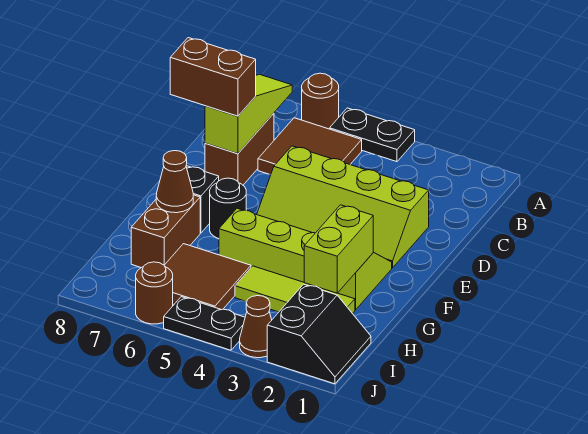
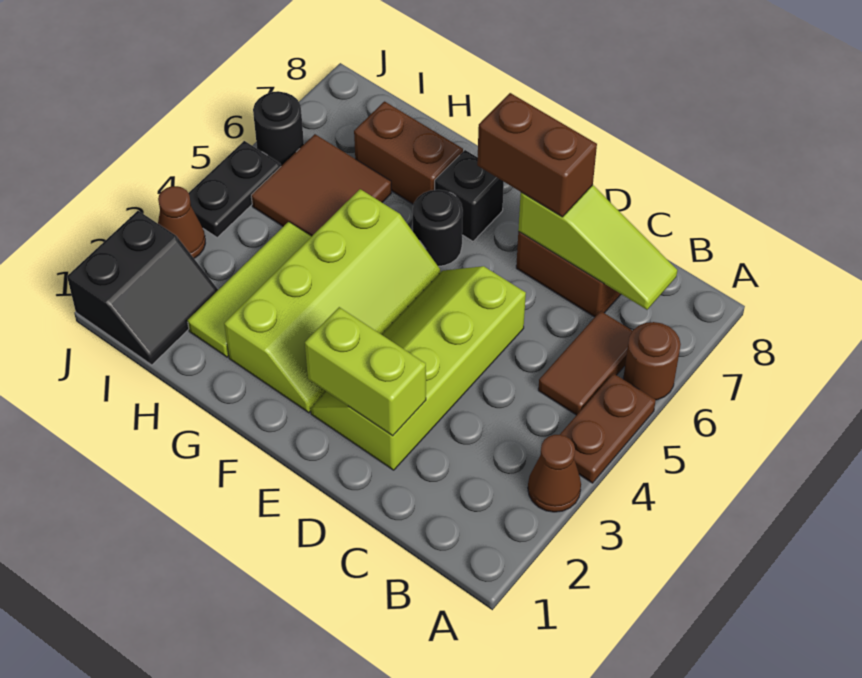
black plate A4:A5 level 1 -> brown plate A4:A5 level 1
brown tile B5:C6 level 1 -> brown tile B5:B6 level 1
brown brick D7:D8 level 3 -> brown brick D7:E7 level 3
lime brick G2:H2 level 2 -> lime brick D2:E2 level 2
brown cone G7 level 2 -> brown cone A3 level 1
black slope I1:J2 level 1 top 2 -> black slope I1:J2 level 1 top J
brown round brick J6 level 1 -> black round brick J6 level 1

